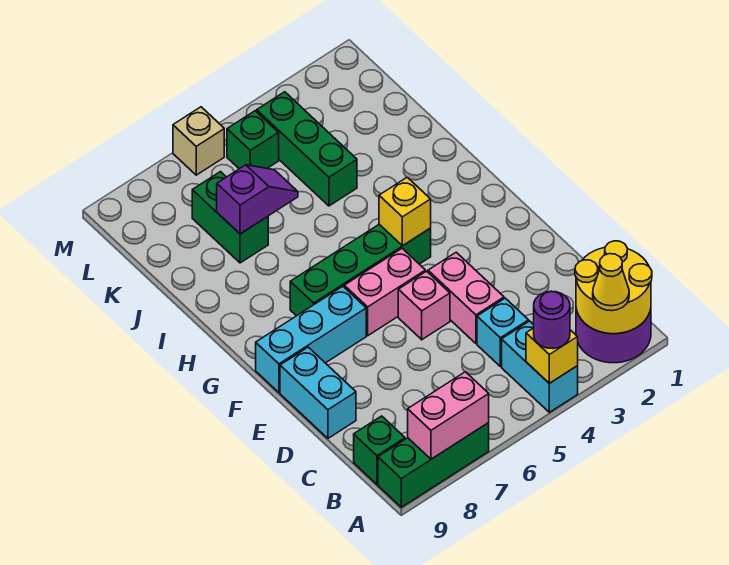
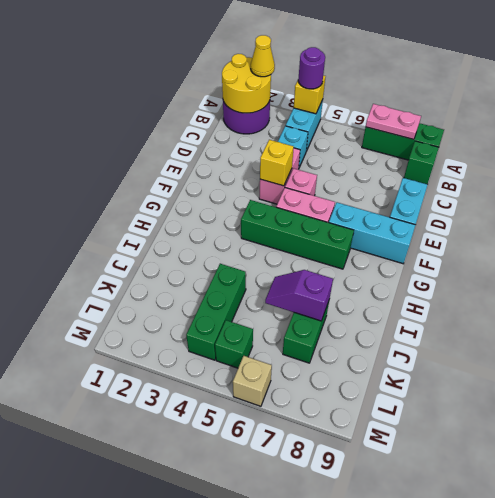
pink brick A7:A8 level 2 -> pink plate A7:A8 level 2
yellow brick G4 level 2 -> yellow brick E4 level 2

